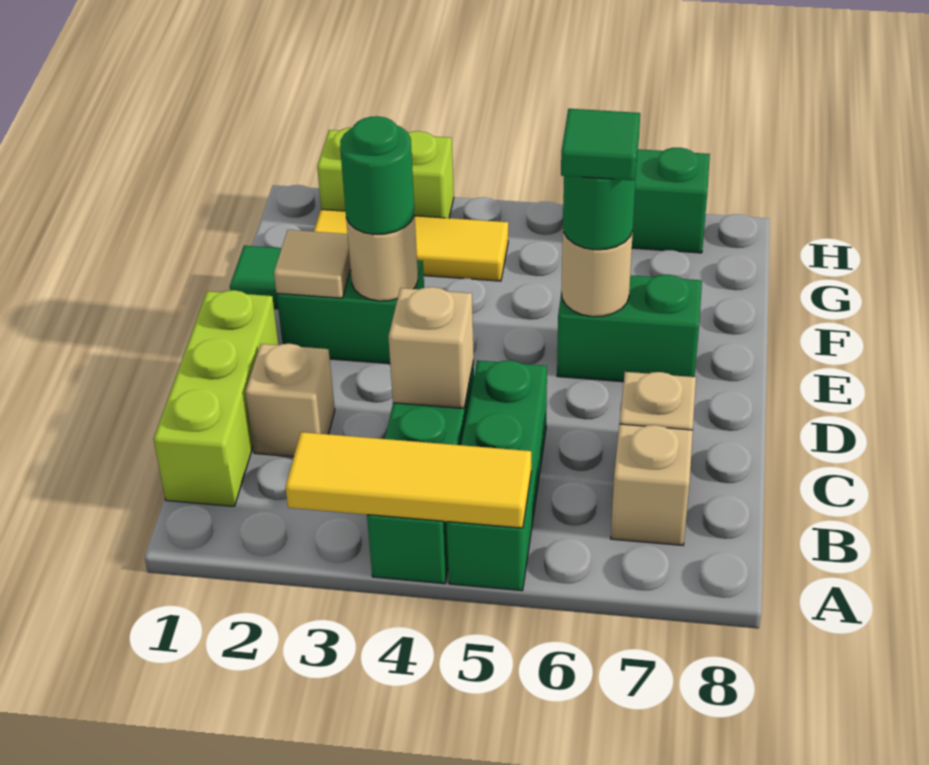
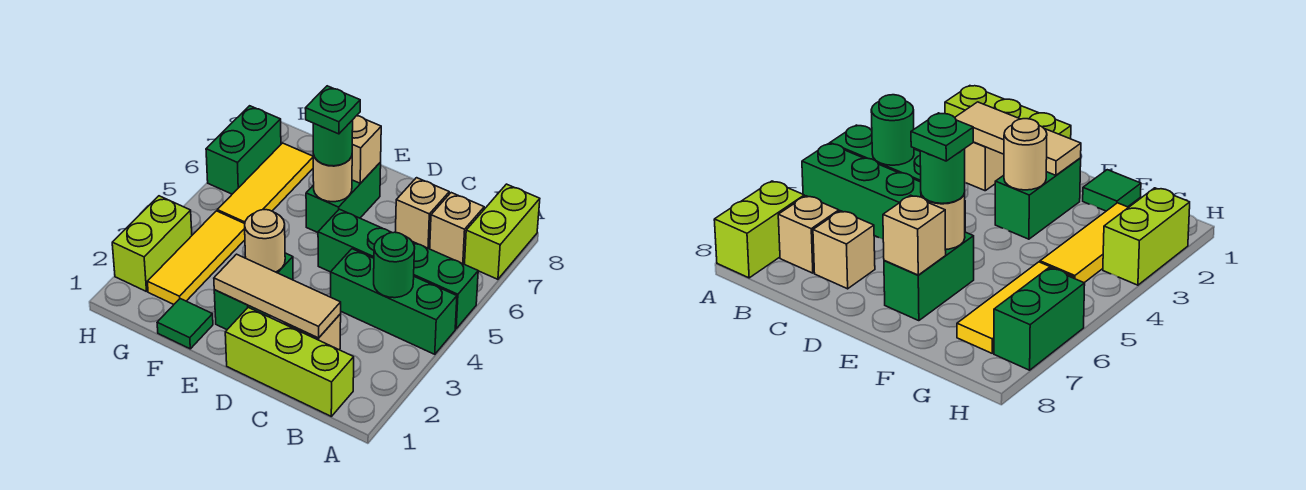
yellow tile A3:A5 level 2 -> yellow tile G5:G7 level 1
green brick A5:C5 level 1 -> green brick A5:D5 level 1
none -> lime brick A7:A8 level 1
tan brick C4 level 2 -> tan brick E7 level 2
tan tile E2 level 2 -> tan tile C2:E2 level 2
green round brick E3 level 3 -> green round brick B4 level 2
green tile E6 level 4 -> green plate E6 level 4

